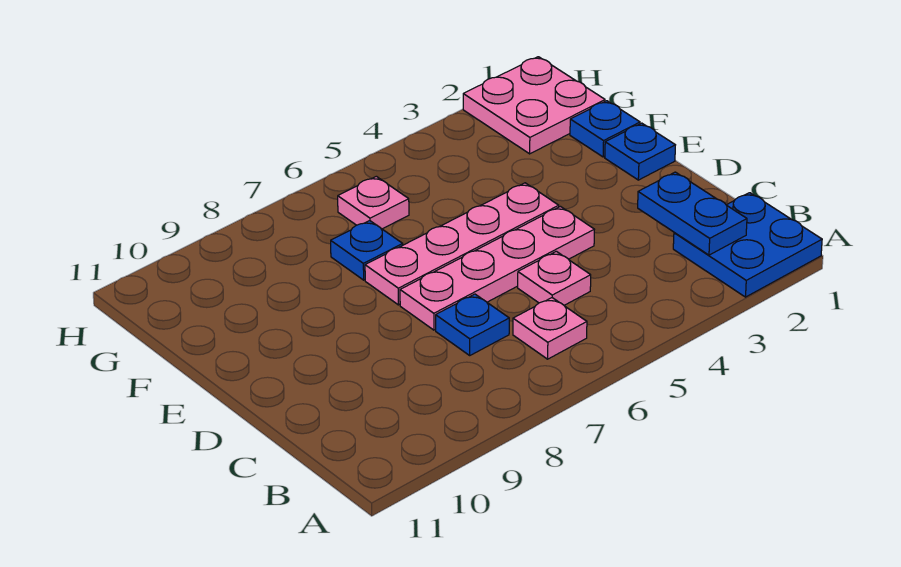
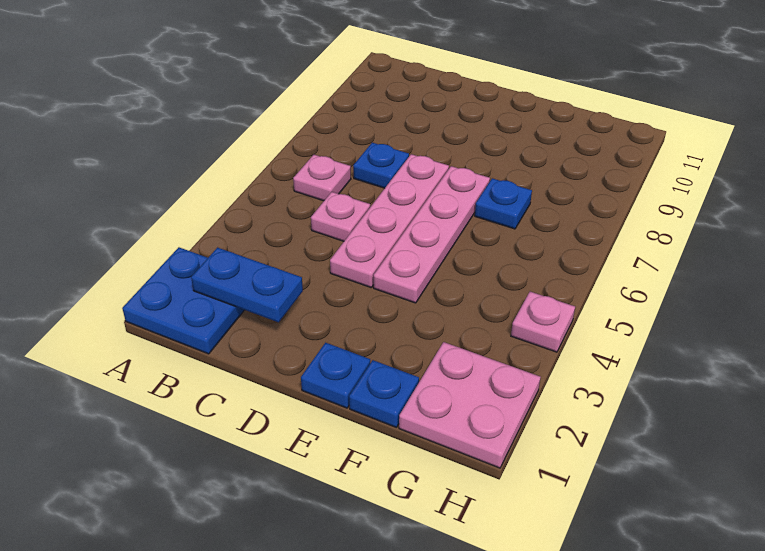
pink plate G6 level 1 -> pink plate H4 level 1

